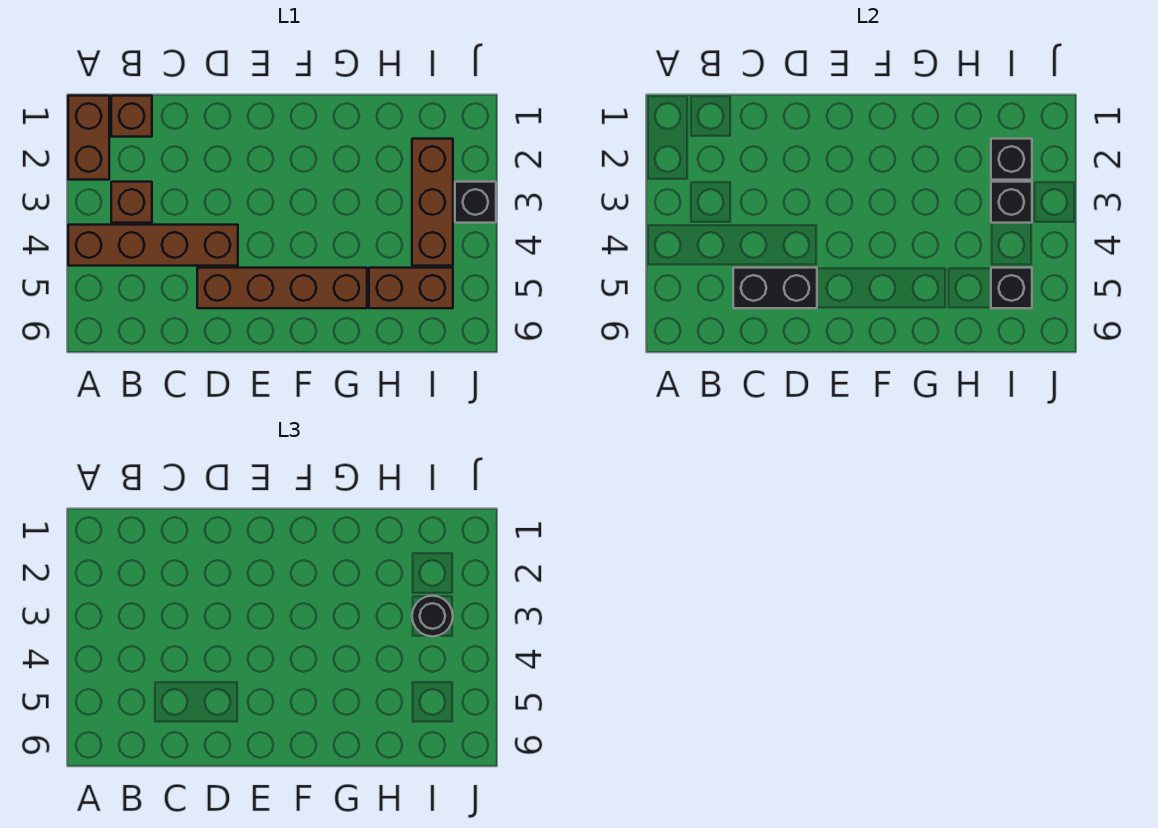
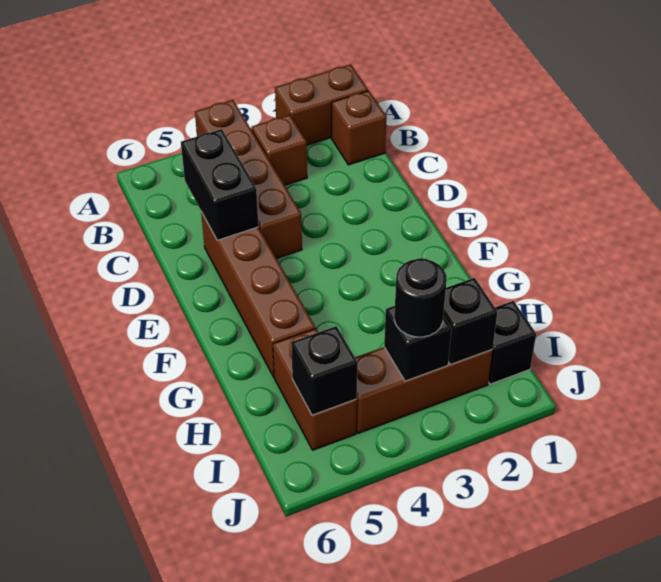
black brick J3 level 1 -> black brick I1 level 1

